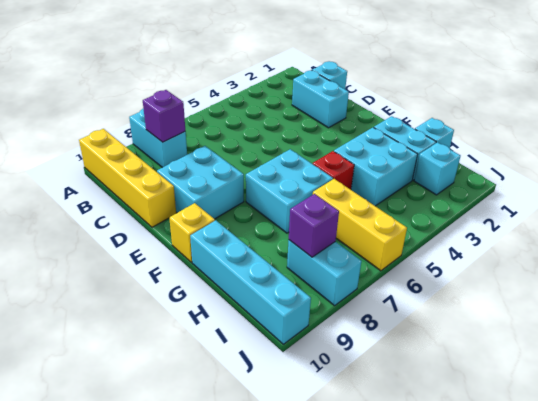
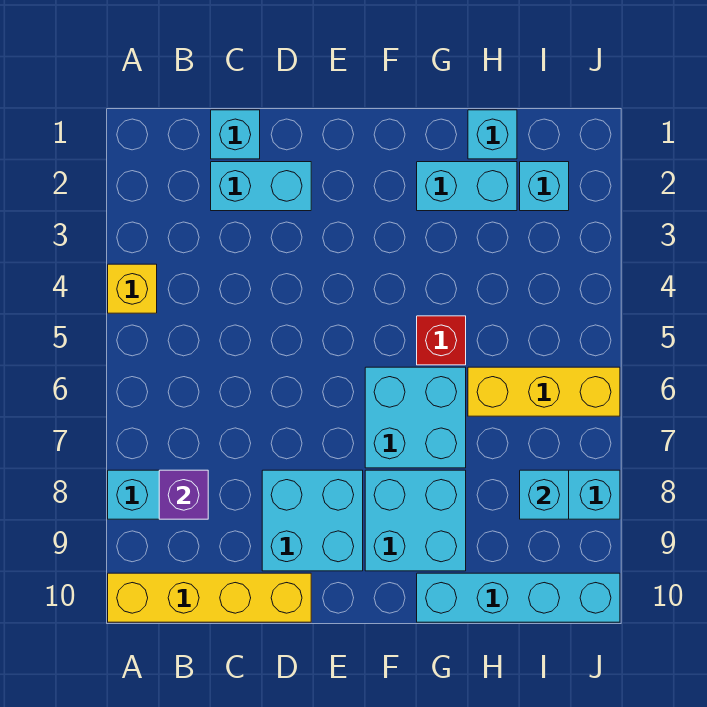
yellow brick F10 level 1 -> yellow brick A4 level 1
cyan brick G3:H4 level 1 -> cyan brick F8:G9 level 1
purple brick I8 level 2 -> cyan brick I8 level 2

